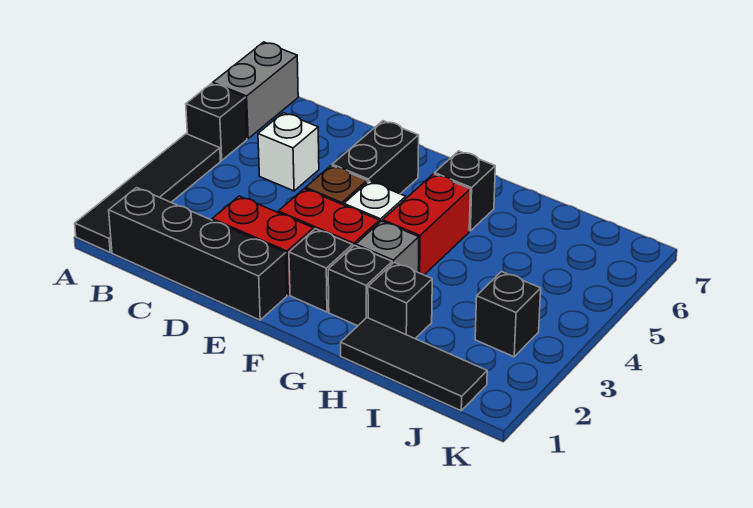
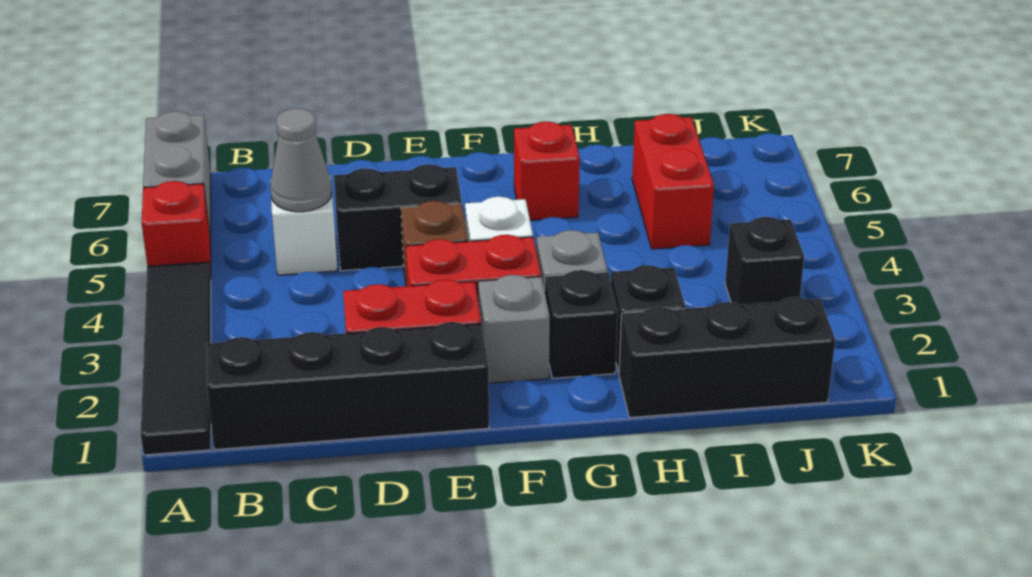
black brick A5 level 1 -> red brick A5 level 1
none -> grey cone C5 level 2
black brick E5:E6 level 1 -> black brick D5:E5 level 1
black brick F2 level 1 -> grey brick F2 level 1
red brick G4:G5 level 1 -> red brick I5:I6 level 1
black brick G6 level 1 -> red brick G6 level 1
black tile H1:J1 level 1 -> black brick H1:J1 level 1

